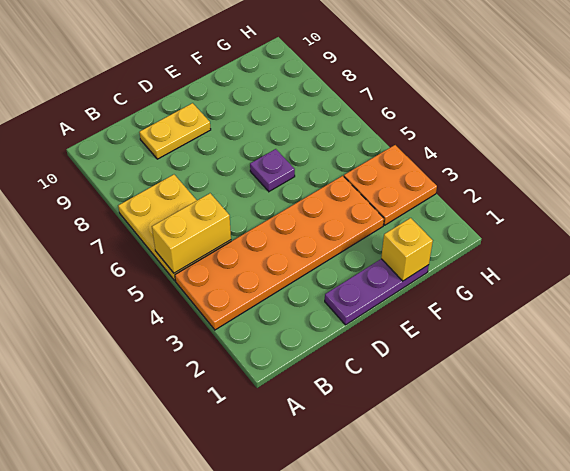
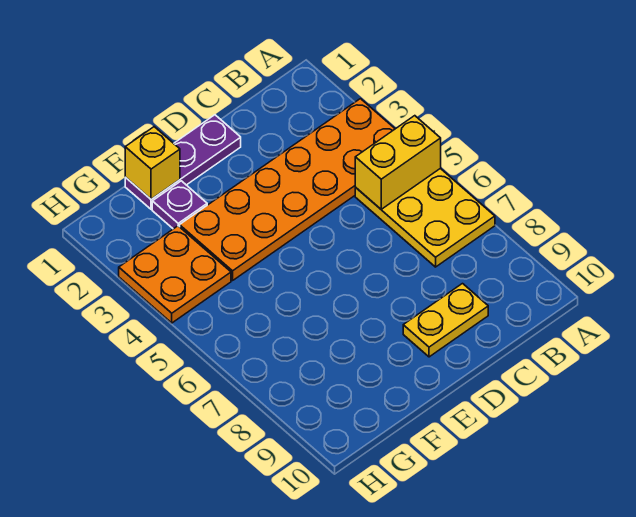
purple plate E6 level 1 -> purple plate F2 level 1

